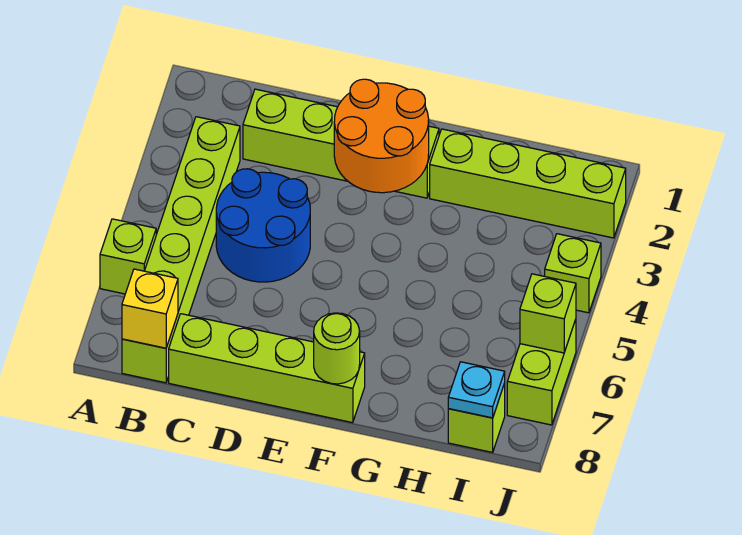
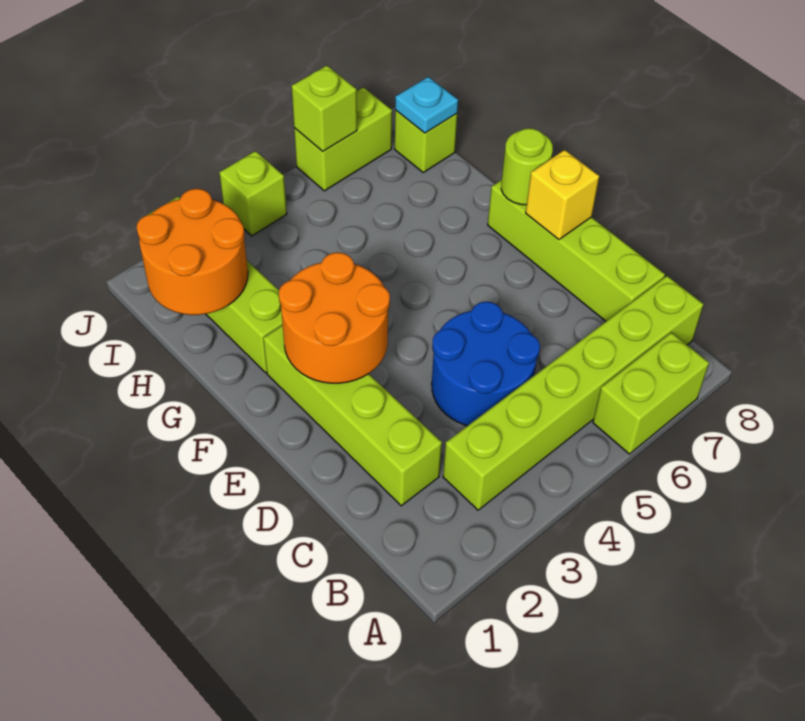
lime brick A6 level 1 -> lime brick A6:A7 level 1
yellow brick B8 level 2 -> yellow brick E8 level 2
none -> orange round brick H1:I2 level 2

